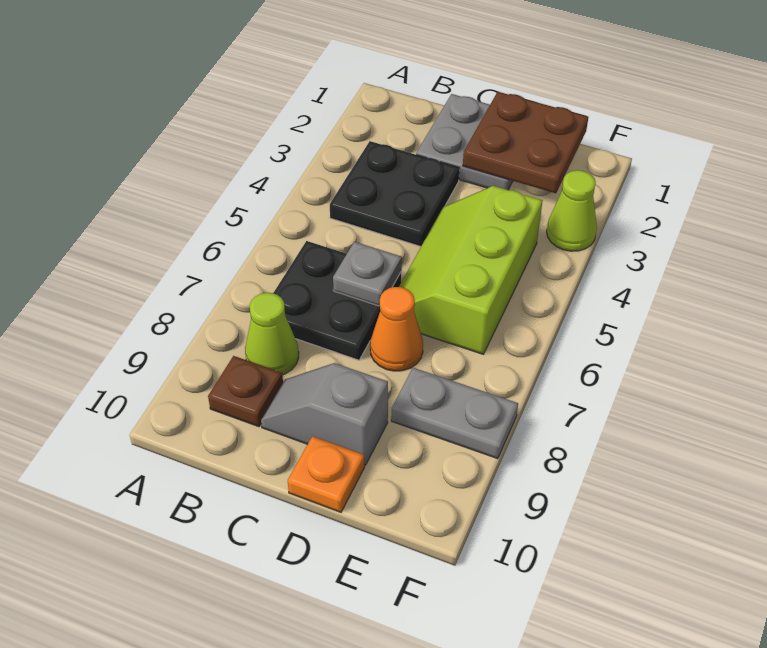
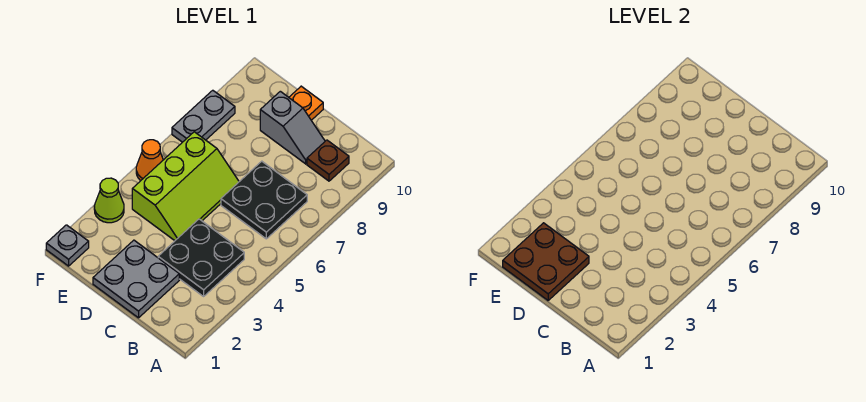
lime cone B8 level 1 -> none
grey plate C6 level 2 -> grey plate F1 level 1
orange cone D7 level 1 -> orange cone F5 level 1
grey plate E8:F8 level 1 -> grey plate F7:F8 level 1

